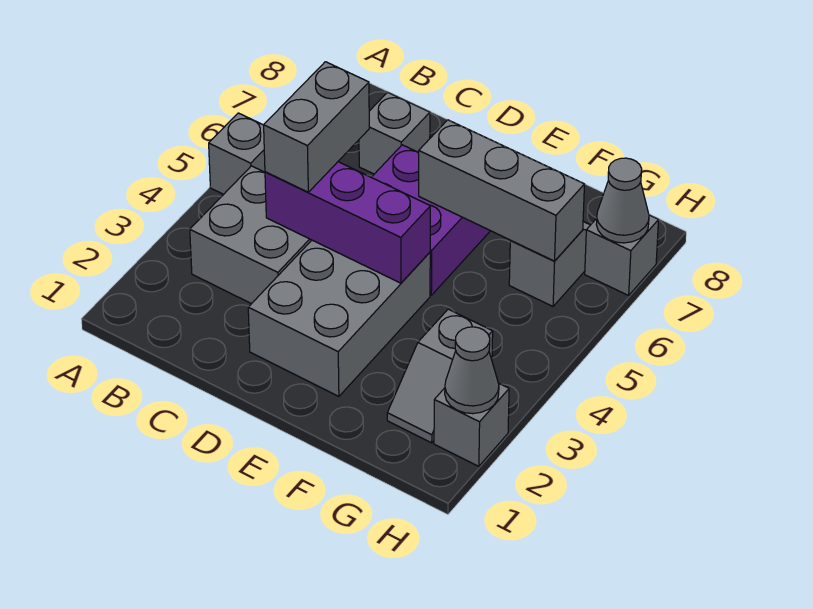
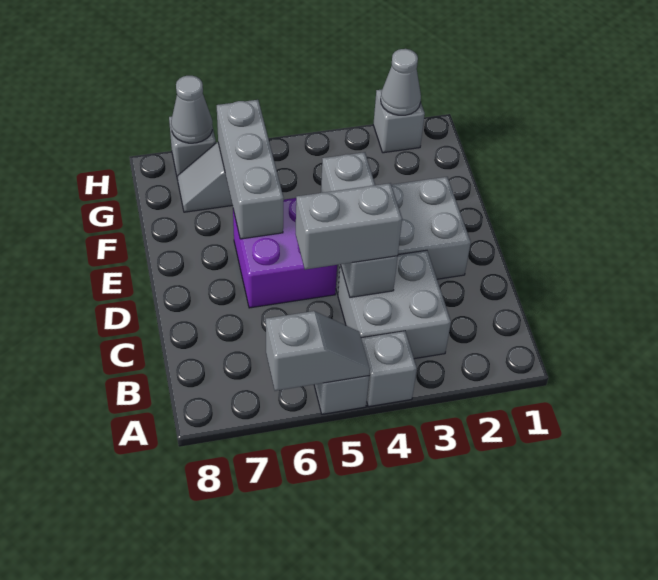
purple brick C4:E4 level 2 -> grey brick C4:E4 level 2
grey brick C7 level 1 -> grey brick A4 level 1
grey slope G2:G3 level 1 top 3 -> grey slope A5:A6 level 2 top 6

